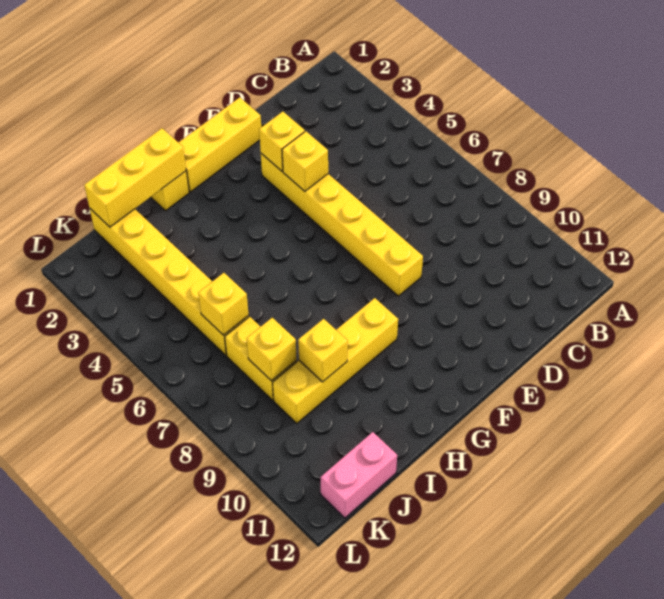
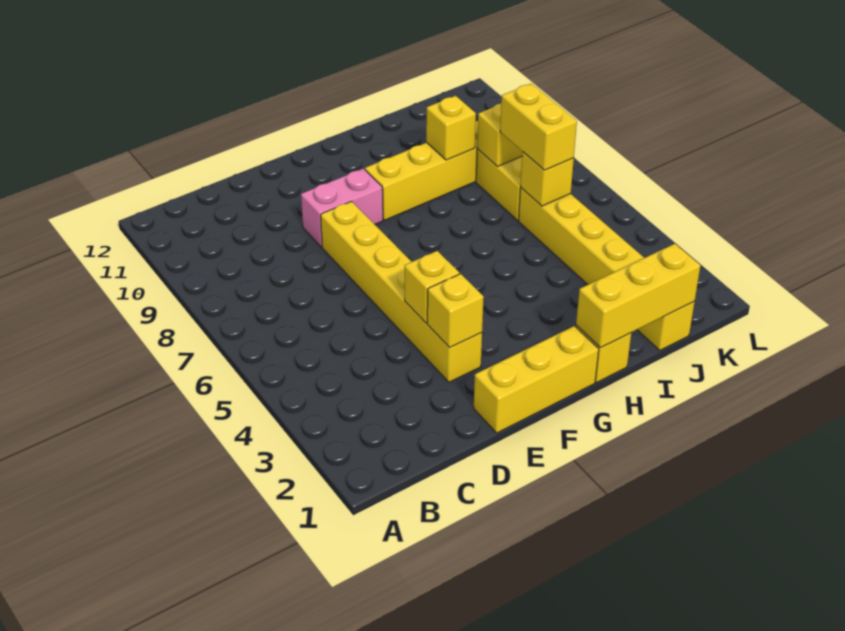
none -> yellow brick J6:J7 level 3
pink brick J12:K12 level 1 -> pink brick E9:F9 level 1

